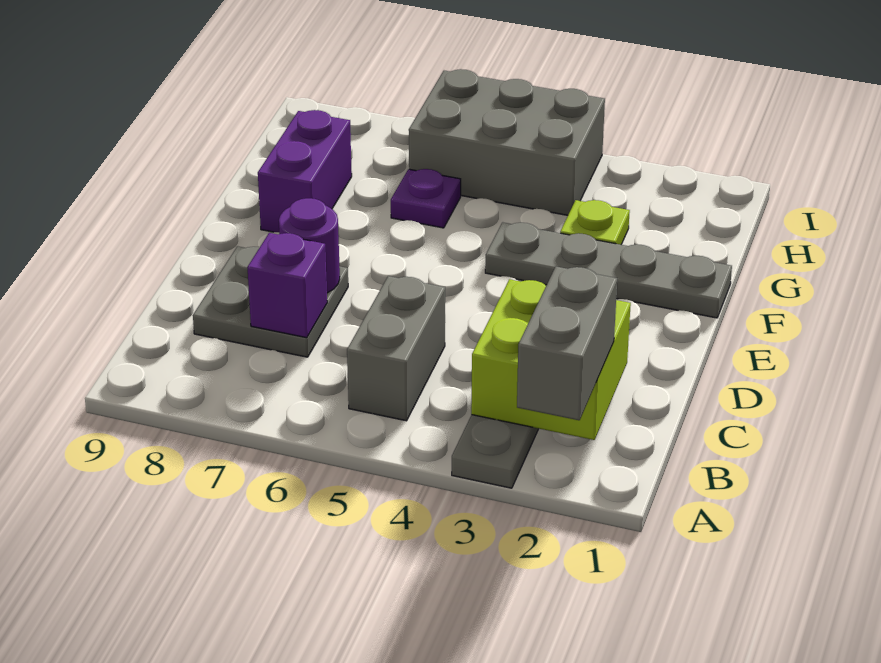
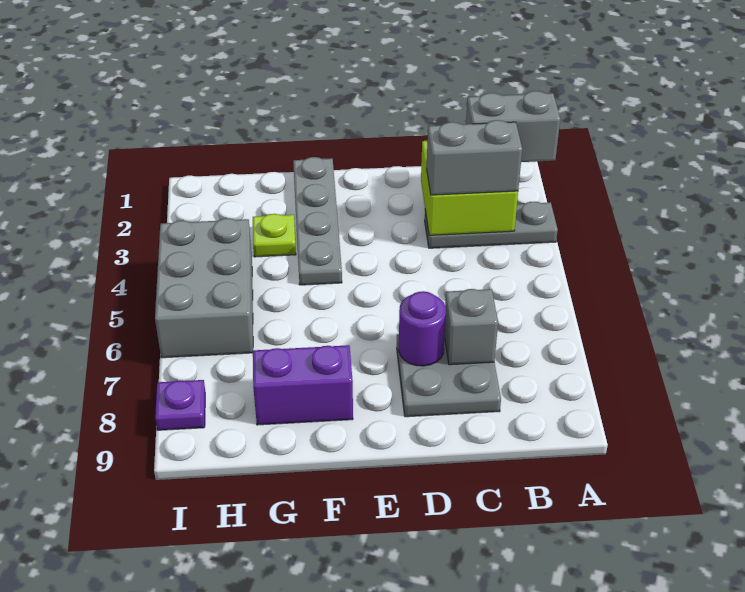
grey brick B5:C5 level 1 -> grey brick B3:C3 level 3
purple brick C7 level 2 -> grey brick C7 level 2
purple plate G6 level 1 -> purple plate I8 level 1

